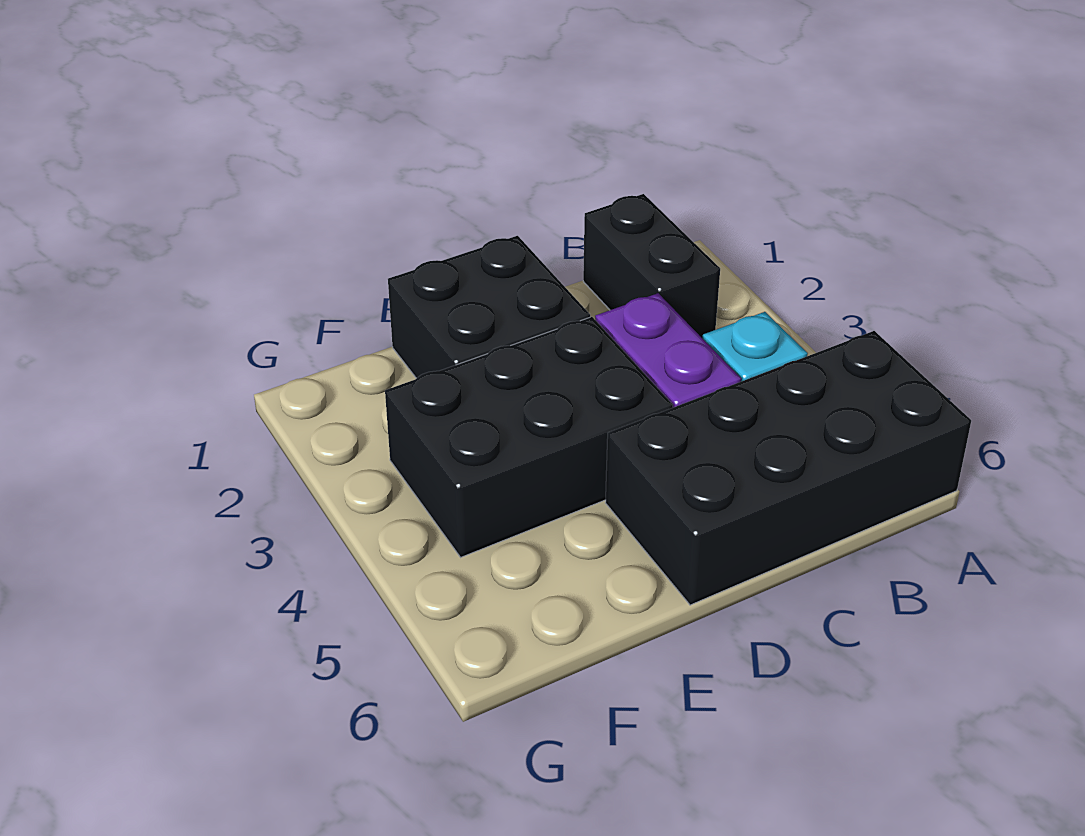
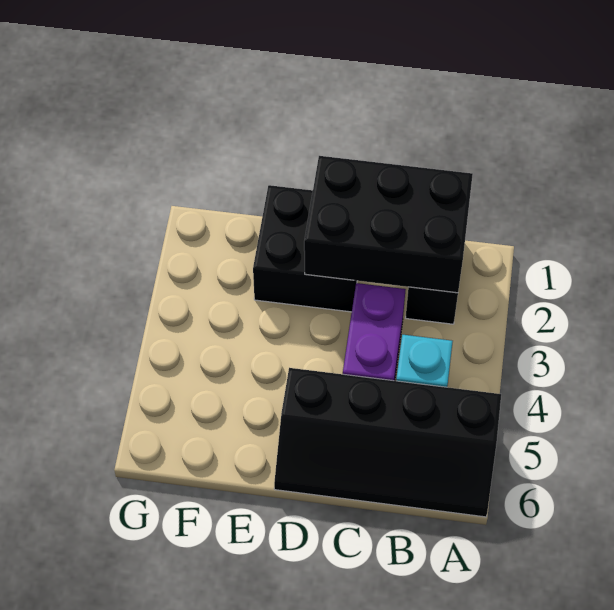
black brick A5:D6 level 1 -> black slope A5:D6 level 1 top 5
black brick D3:F4 level 1 -> black brick B1:D2 level 2

